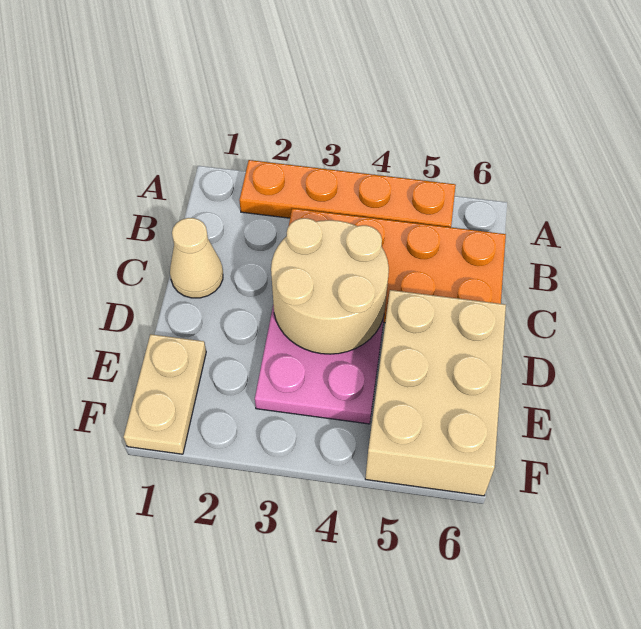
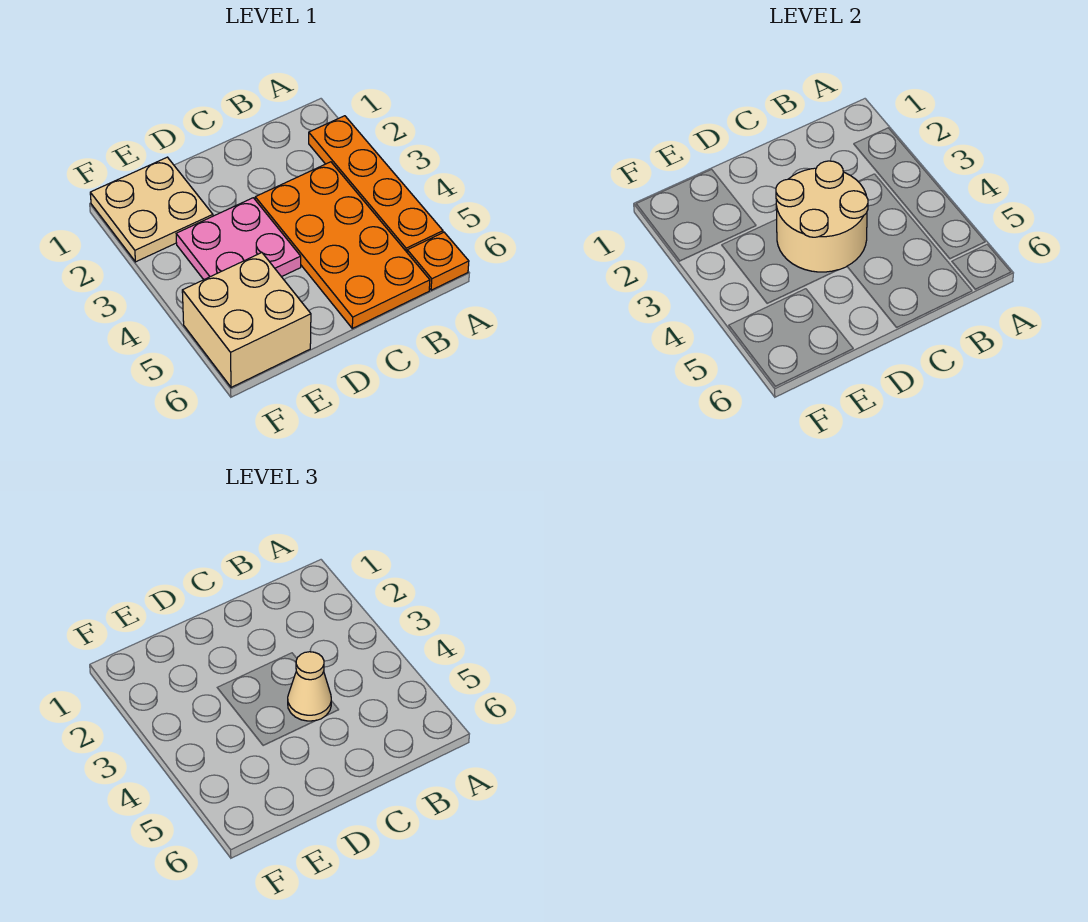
none -> orange plate A6 level 1
tan cone C1 level 1 -> tan cone C4 level 3
tan brick D5:F6 level 1 -> tan brick E5:F6 level 1
tan plate E1:F1 level 1 -> tan plate E1:F2 level 1

